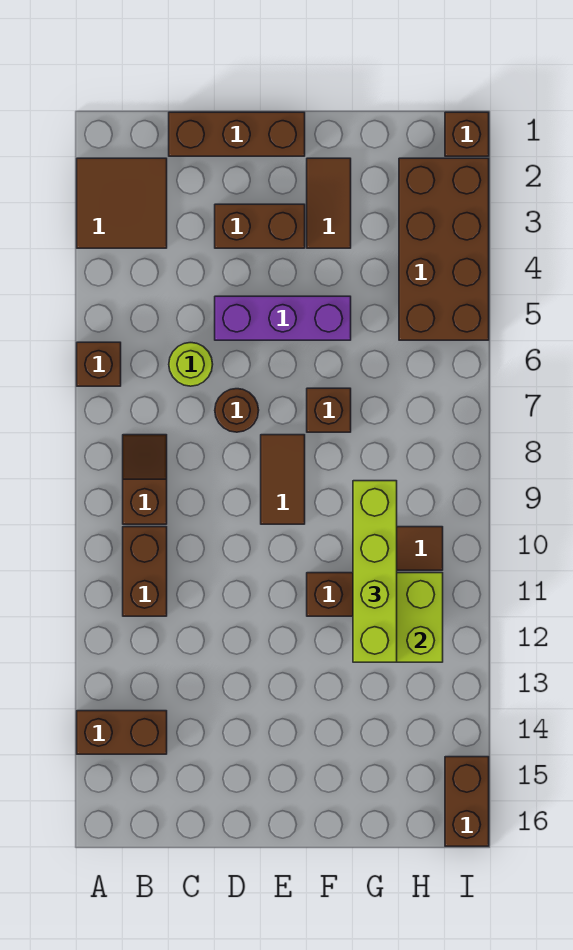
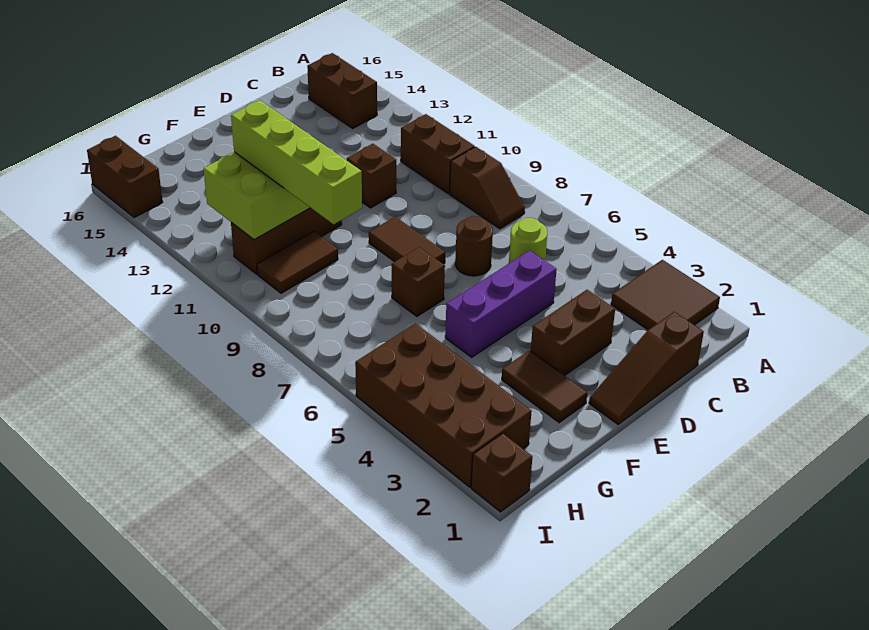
brown brick A6 level 1 -> brown brick D11 level 1
brown brick A14:B14 level 1 -> brown brick B14:B15 level 1
brown brick C1:E1 level 1 -> brown slope C1:E1 level 1 top C

